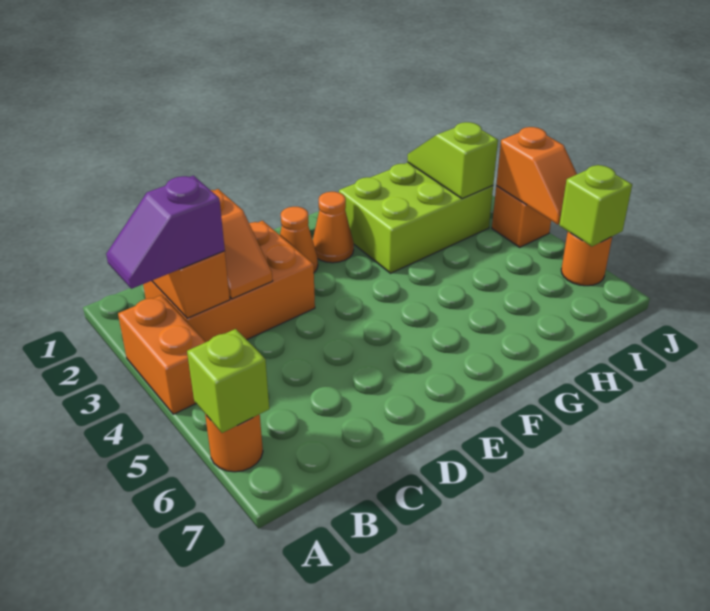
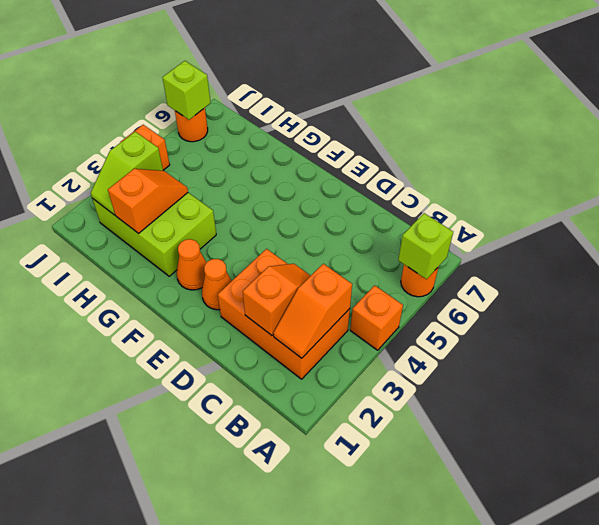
orange brick A3:A4 level 1 -> orange brick A4 level 1
purple slope A3:B3 level 3 top B -> none
orange slope J4:J5 level 2 top 4 -> orange slope H2:H3 level 2 top 2

